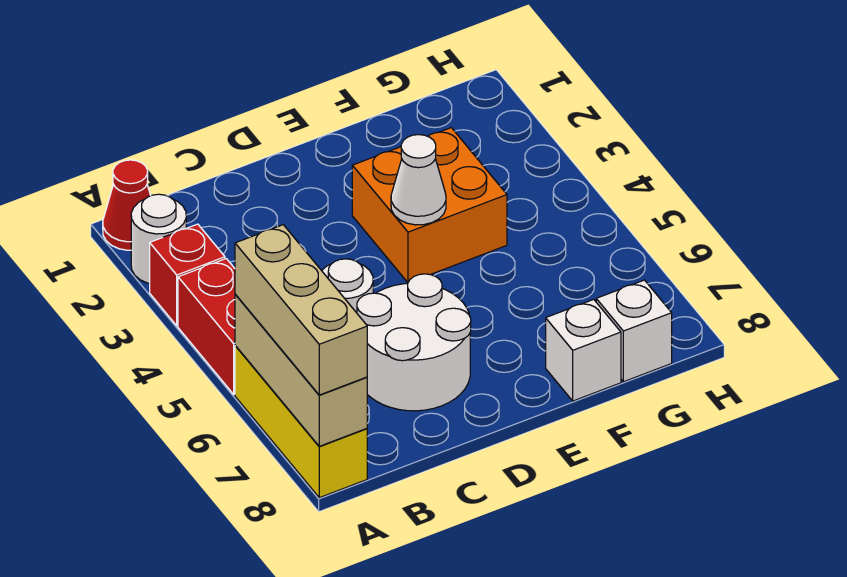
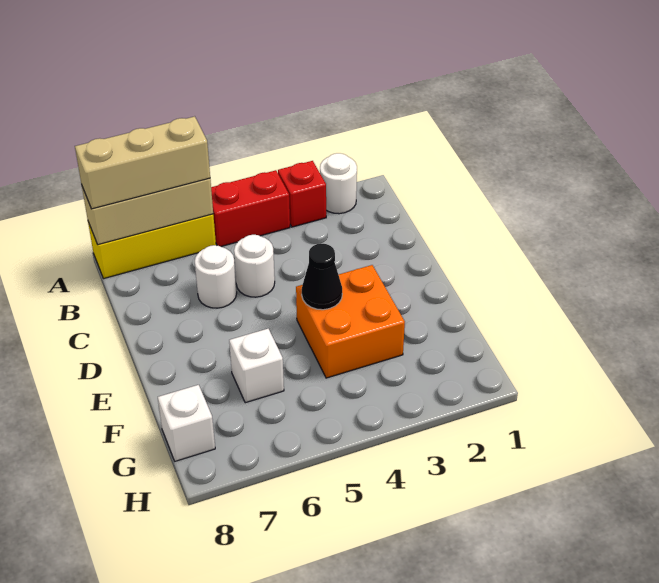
red cone A1 level 1 -> none
white round brick C6:D7 level 1 -> white round brick C6 level 1
white cone E4 level 2 -> black cone E4 level 2
white brick F8 level 1 -> white brick F6 level 1

